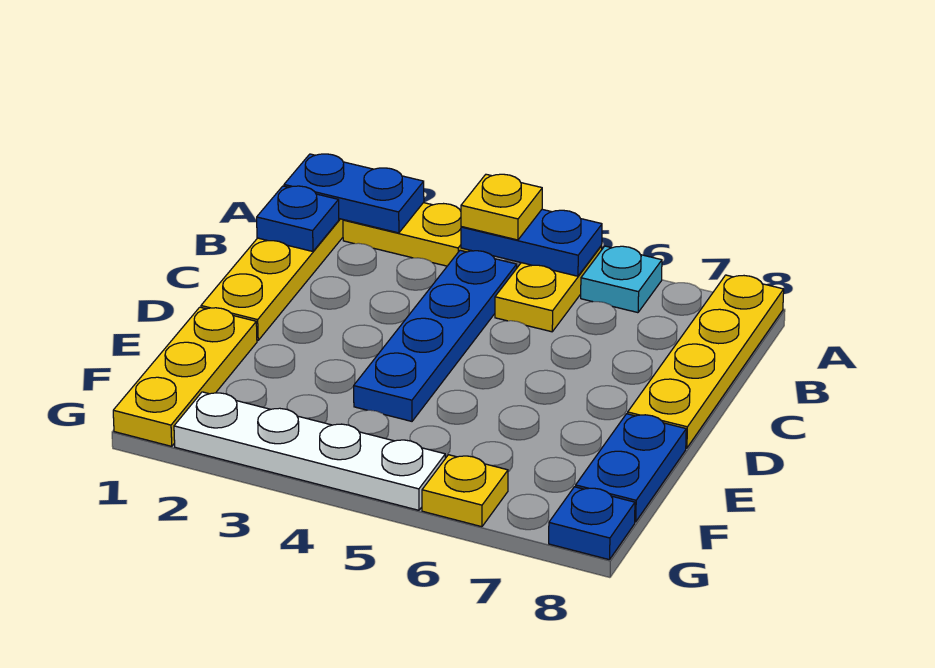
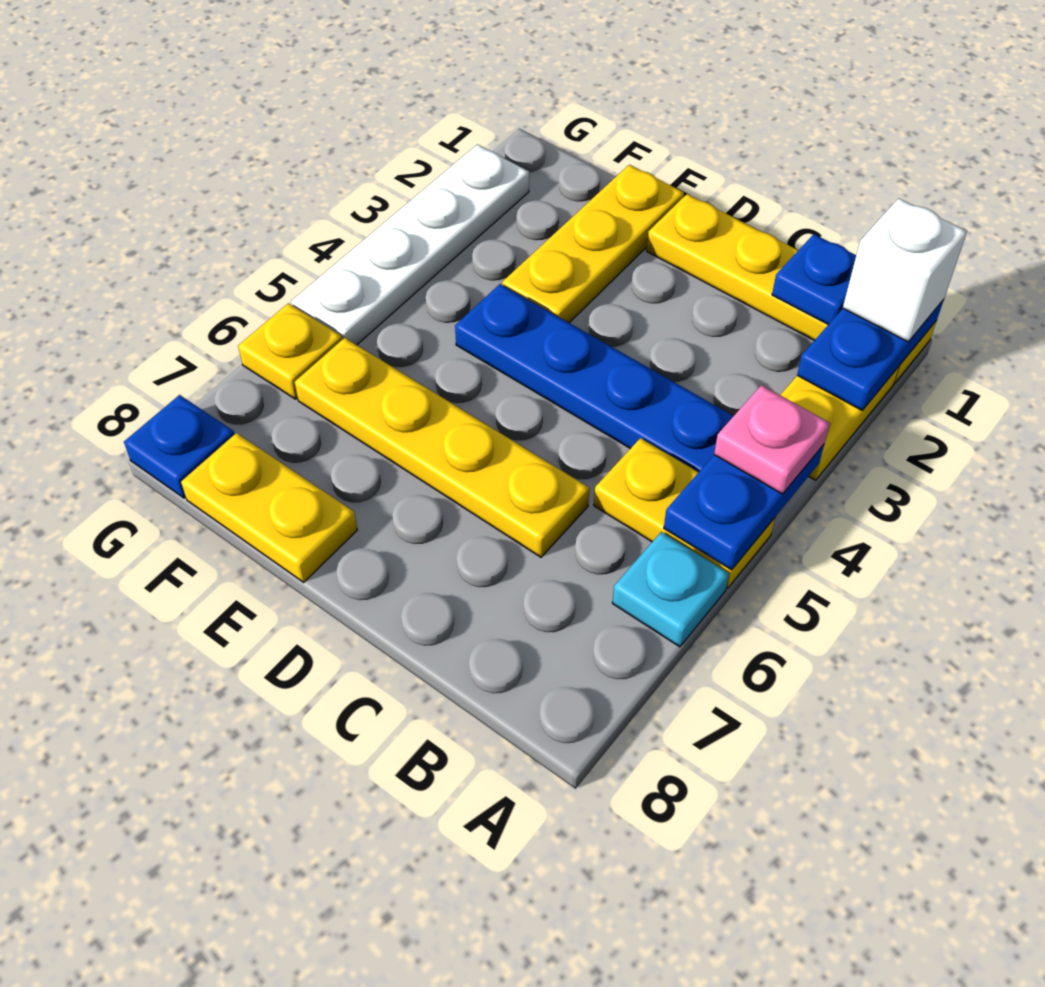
none -> white brick A1 level 3
yellow plate A4 level 3 -> pink plate A4 level 3
yellow plate A8:D8 level 1 -> yellow plate C6:F6 level 1
yellow plate E1:G1 level 1 -> yellow plate E1:E3 level 1
blue plate E8:F8 level 1 -> yellow plate E8:F8 level 1

